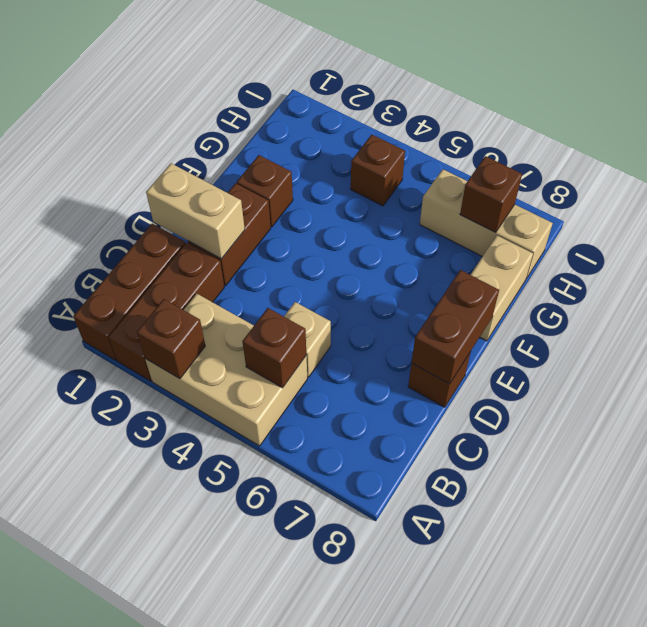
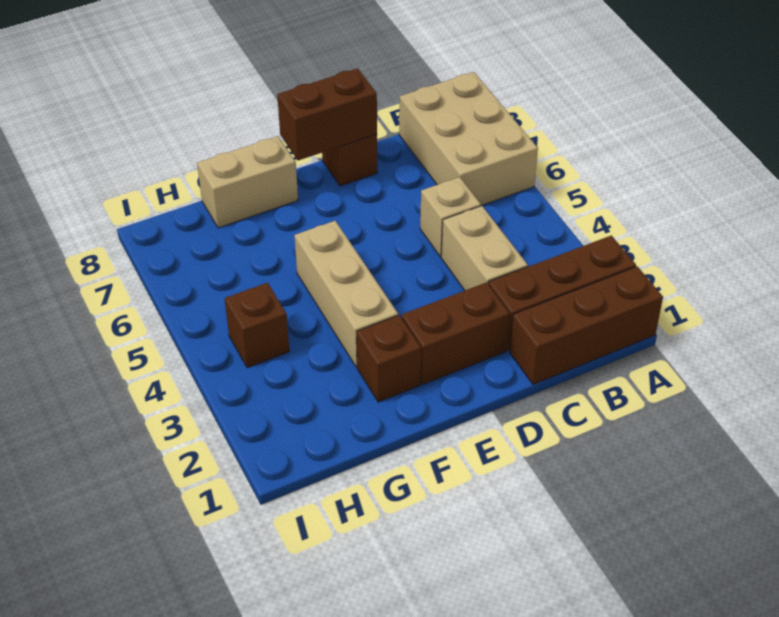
tan brick A3:B5 level 1 -> tan brick A6:B8 level 1
brown brick A3 level 2 -> none
brown brick B5 level 2 -> none
tan brick D1:D2 level 2 -> tan brick C3:C4 level 1
tan brick H6:H8 level 1 -> tan brick F3:F5 level 1
brown brick H7 level 2 -> none

